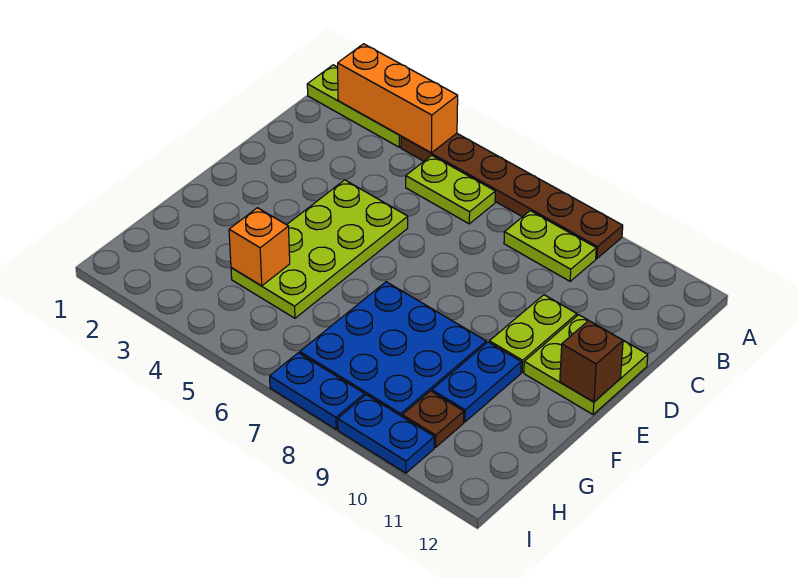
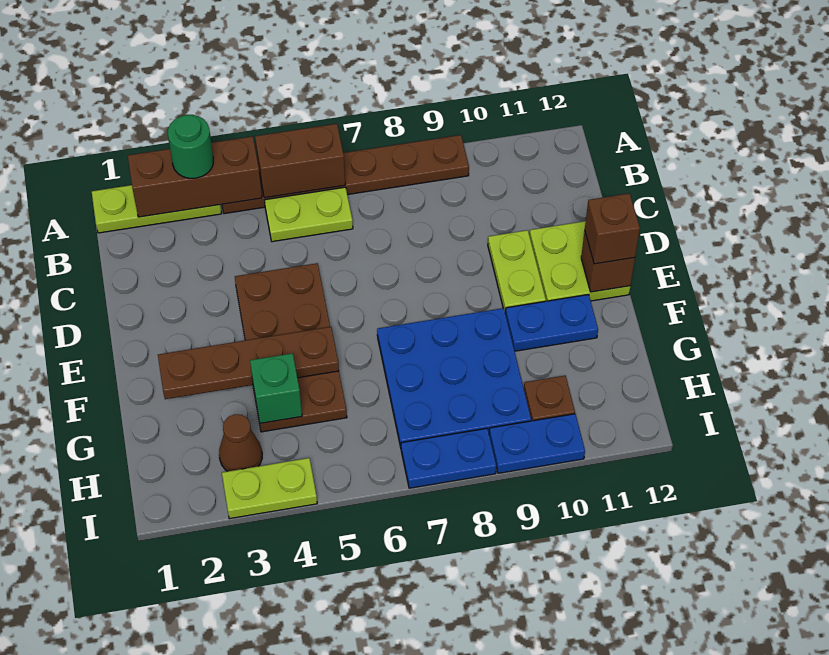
orange brick A2:A4 level 2 -> brown brick A2:A4 level 2
none -> green round brick A3 level 3
none -> brown brick A5:A6 level 2
lime plate B8:B9 level 1 -> lime plate I3:I4 level 1
lime plate D4:G5 level 1 -> brown plate D4:G5 level 1
none -> brown brick E12 level 3
none -> brown plate F2:F5 level 2
blue plate F10:G10 level 1 -> blue plate F10:F11 level 1
orange brick G4 level 2 -> green brick G4 level 2
none -> brown cone H3 level 1

